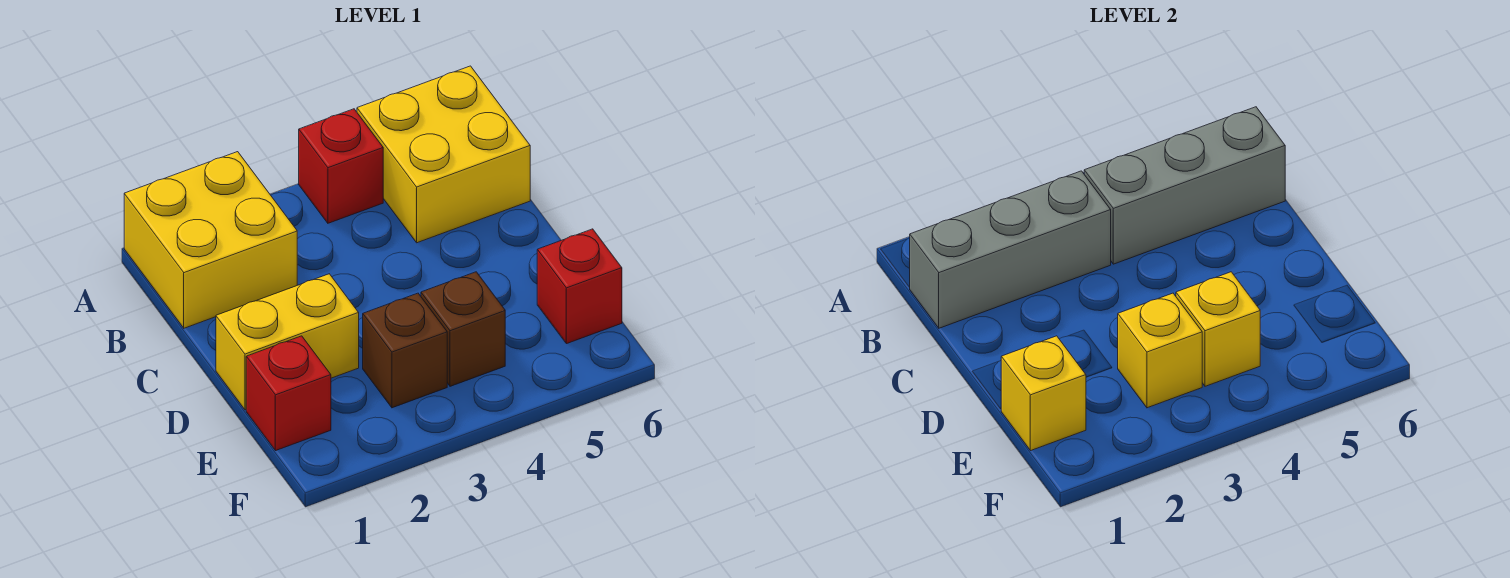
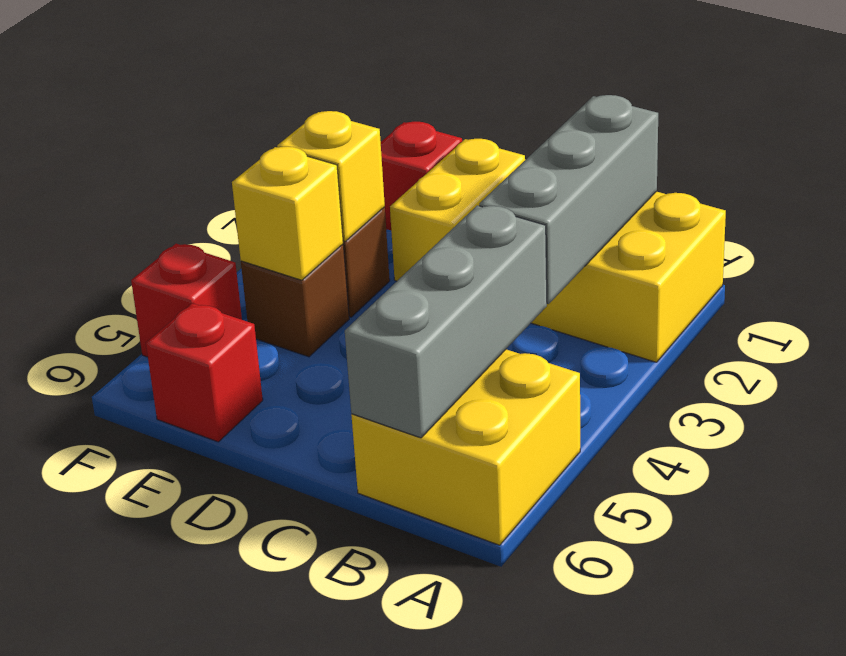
red brick A4 level 1 -> red brick F5 level 1
yellow brick E1 level 2 -> none

